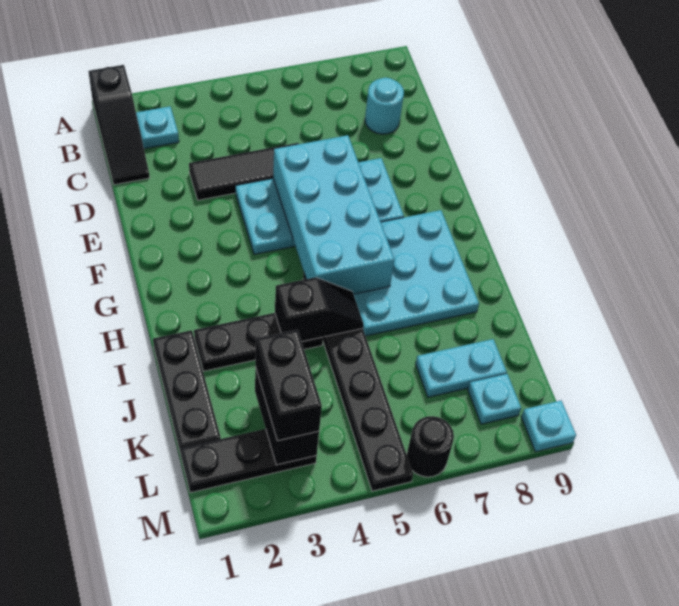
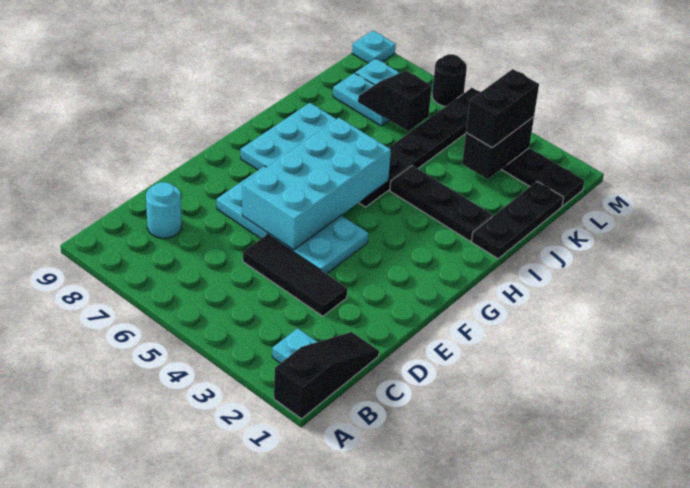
black slope I4:I5 level 2 top 4 -> black slope K6:K7 level 2 top 6

